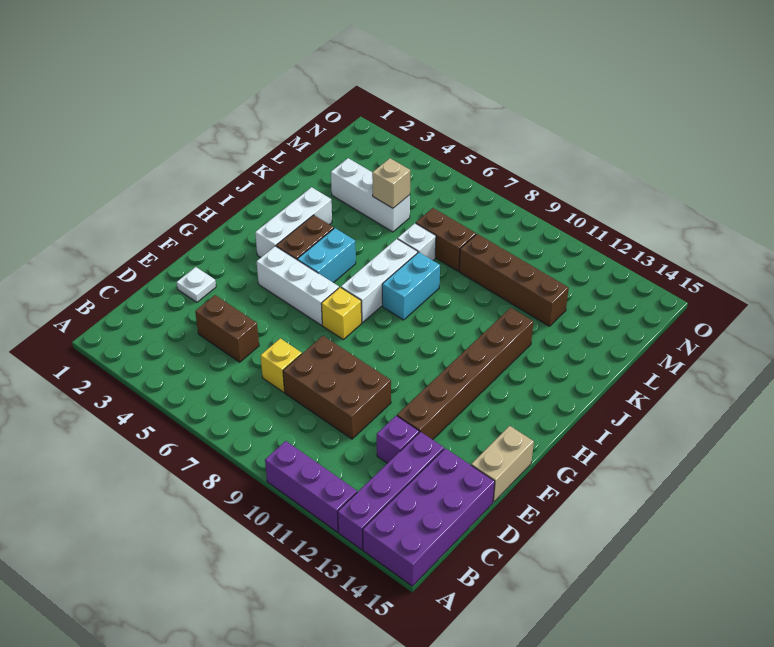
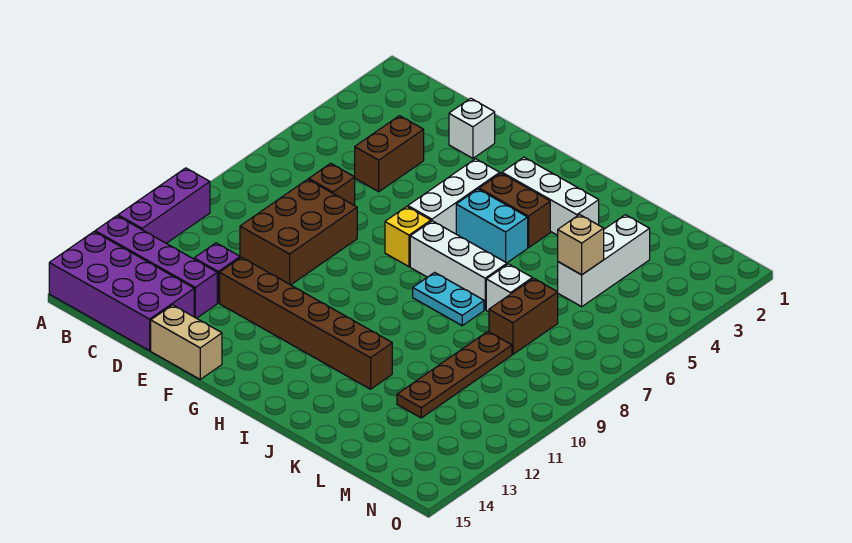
yellow brick D7 level 1 -> brown brick D7 level 1
white plate E2 level 1 -> white brick E2 level 1
cyan brick I8:J8 level 1 -> cyan plate I8:J8 level 1
brown brick L9:L12 level 1 -> brown plate L9:L12 level 1

